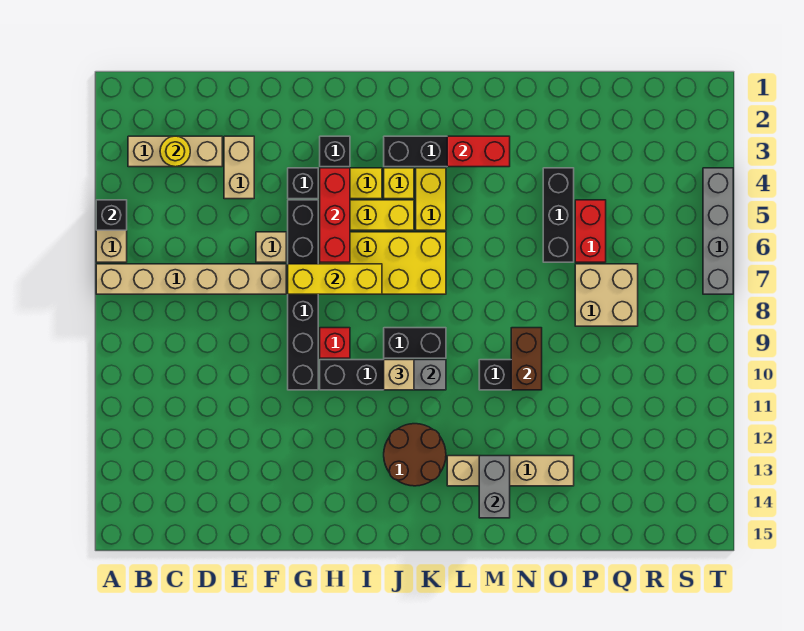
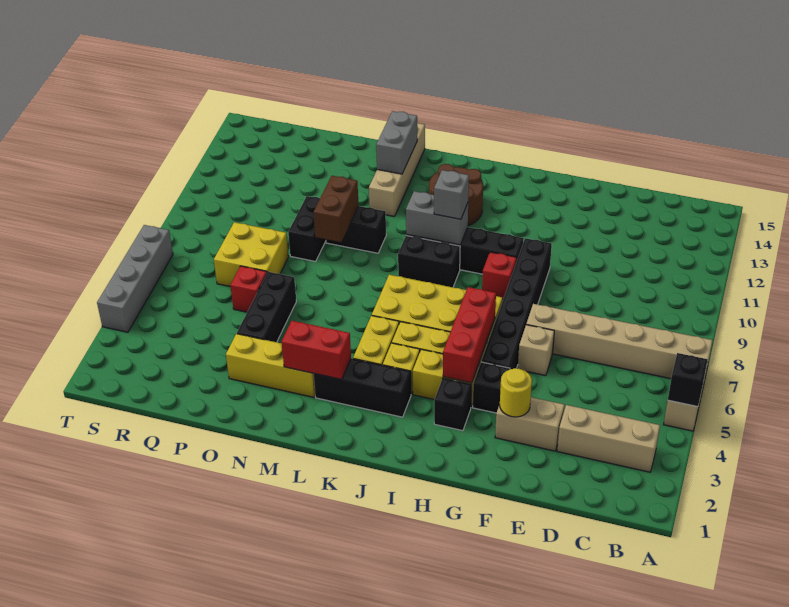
yellow round brick C3 level 2 -> yellow round brick F3 level 2
tan brick E3:E4 level 1 -> tan brick E3:F3 level 1
yellow brick G7:I7 level 2 -> yellow brick M3:O3 level 1
tan brick J10 level 3 -> grey brick J10 level 3
tan brick L13:O13 level 1 -> tan brick M12:M15 level 1
none -> black brick O9:O10 level 1
red brick P5:P6 level 1 -> red brick P6 level 1
tan brick P7:Q8 level 1 -> yellow brick P7:Q8 level 1

